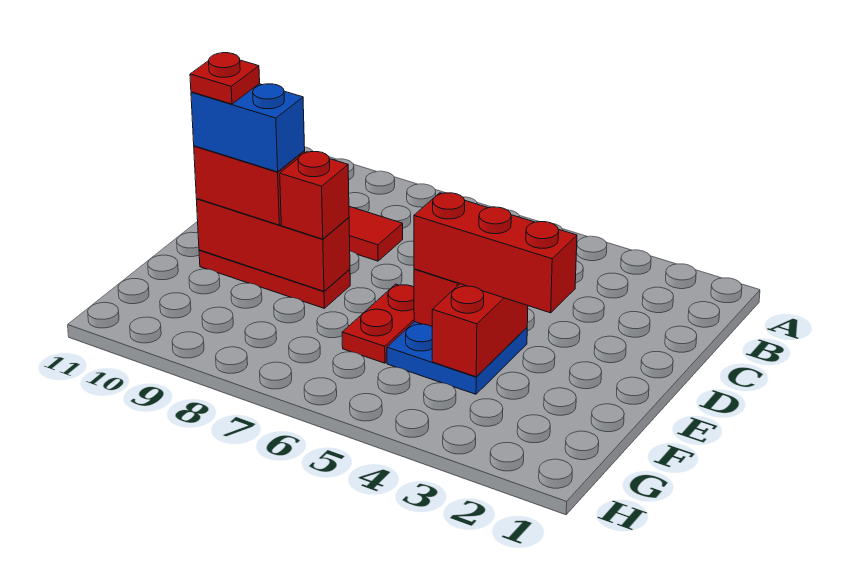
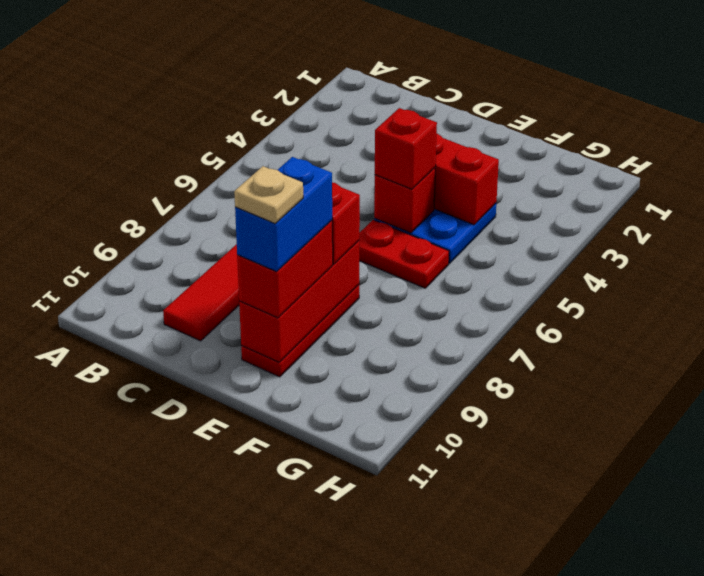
red brick E3:E5 level 3 -> red brick E5 level 3
red plate E10 level 5 -> tan plate E10 level 5

